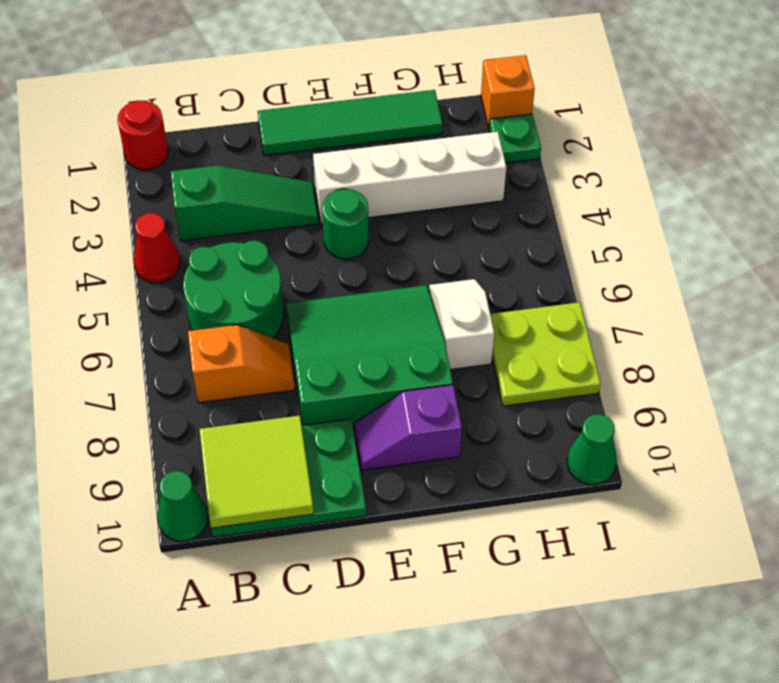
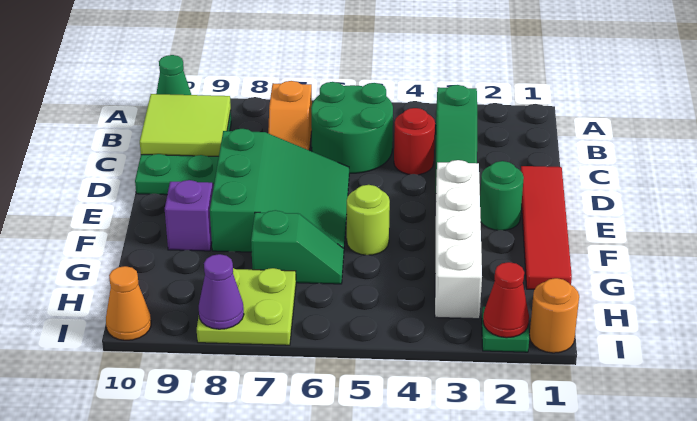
red round brick A1 level 1 -> red round brick C4 level 1
red cone A4 level 1 -> red cone I2 level 2
green tile D1:G1 level 1 -> red tile D1:G1 level 1
green round brick E4 level 1 -> green round brick E2 level 1
none -> lime round brick F5 level 1
white slope G6:G7 level 1 top 7 -> green slope G6:G7 level 1 top 7
orange brick I1 level 1 -> orange round brick I1 level 1
none -> purple cone I8 level 2
green cone I10 level 1 -> orange cone I10 level 1

